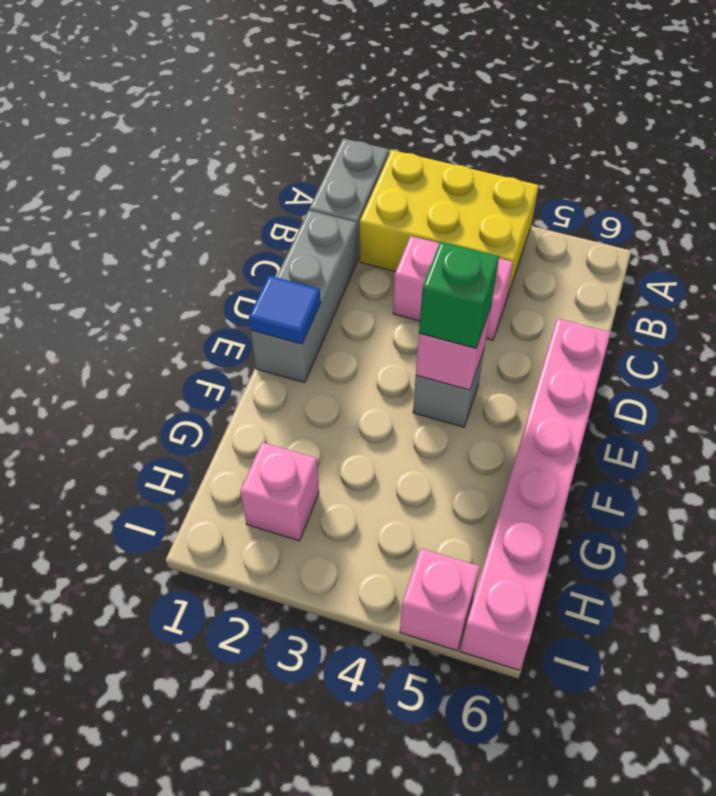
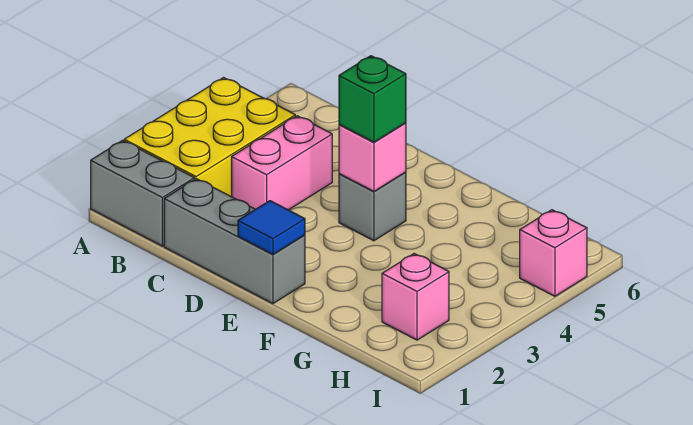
pink brick D6:I6 level 1 -> none

